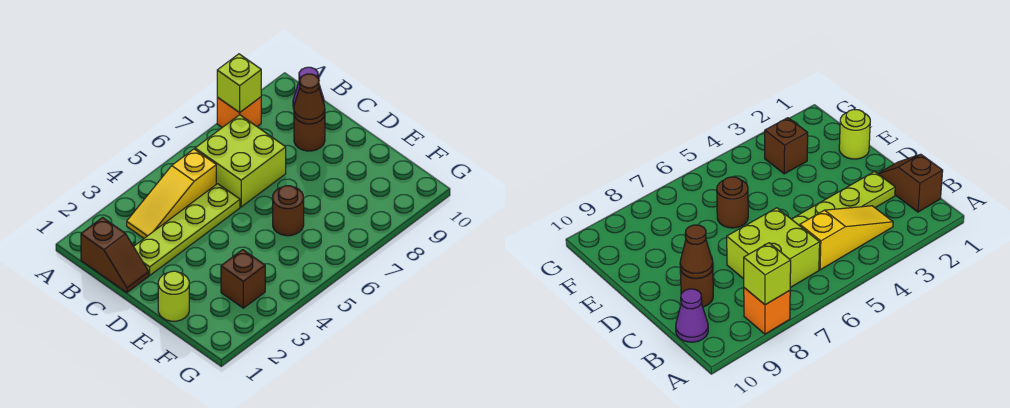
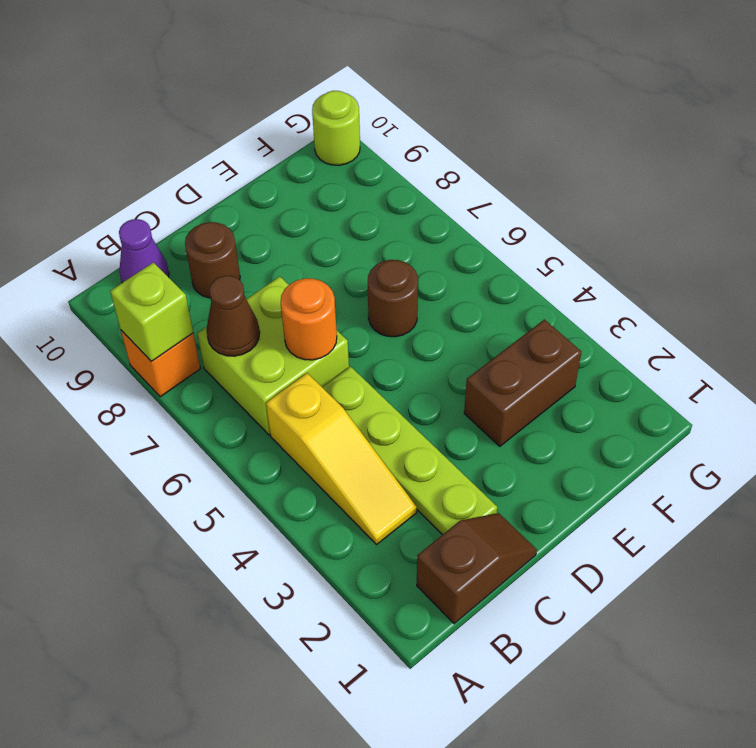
none -> orange round brick C6 level 2
brown cone C9 level 2 -> brown cone B7 level 2
lime round brick E1 level 1 -> lime round brick G10 level 1
brown brick F3 level 1 -> brown brick E3:F3 level 1

